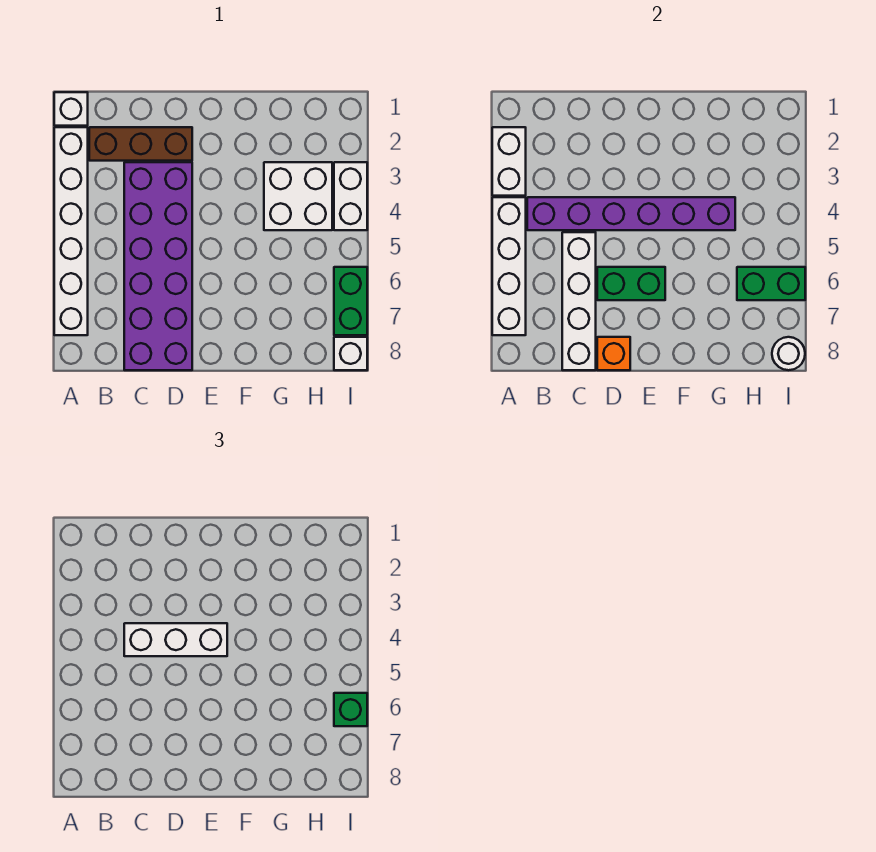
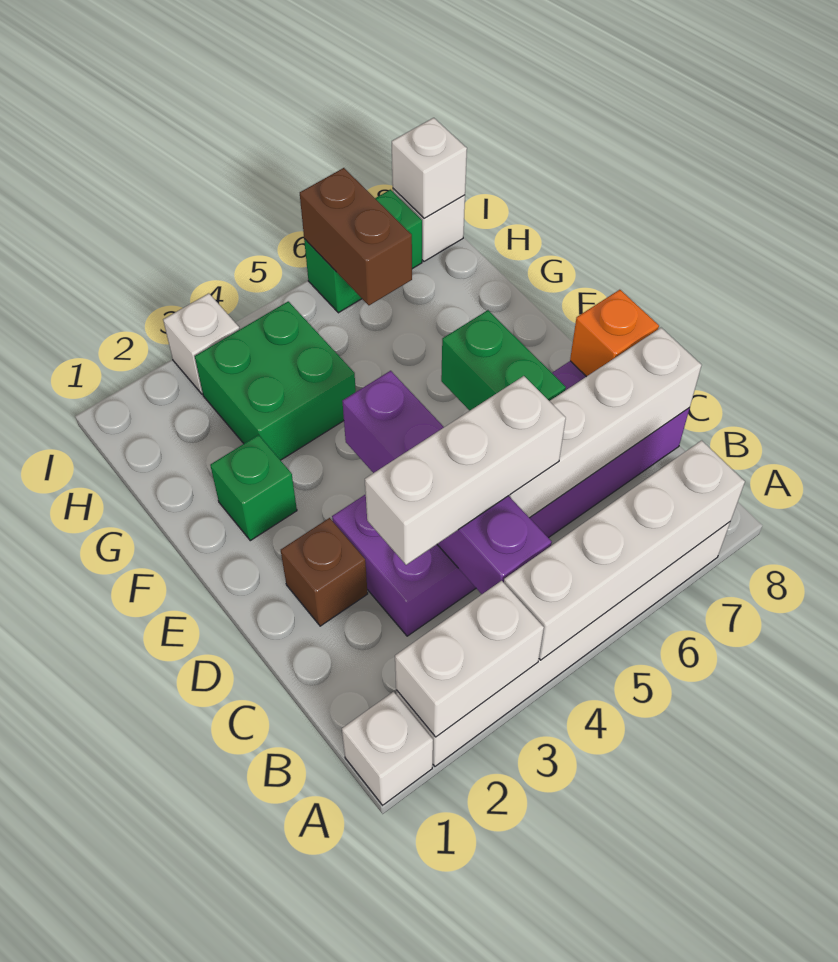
brown brick B2:D2 level 1 -> brown brick D2 level 1
purple brick B4:G4 level 2 -> purple brick B4:E4 level 2
white brick C4:E4 level 3 -> white brick C3:C5 level 3
white brick G3:H4 level 1 -> green brick G3:H4 level 1
green brick H6:I6 level 2 -> brown brick H6:I6 level 2
white brick I3:I4 level 1 -> white brick I3 level 1
green brick I6 level 3 -> green brick F2 level 1
white round brick I8 level 2 -> white brick I8 level 2

